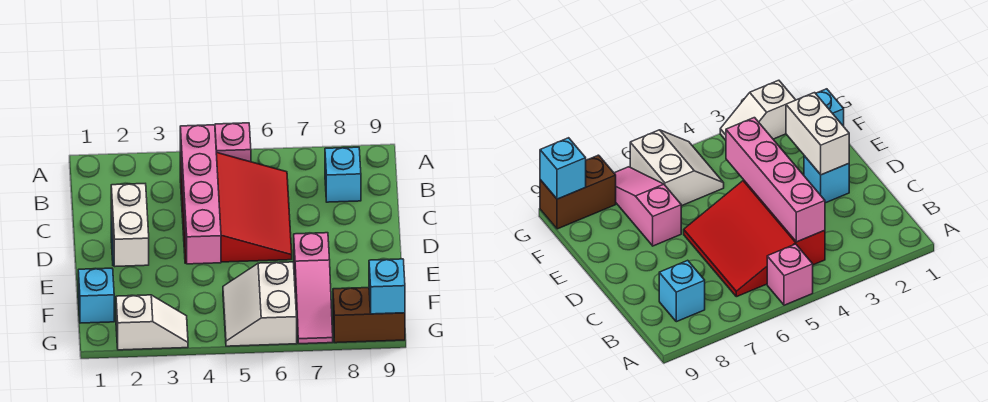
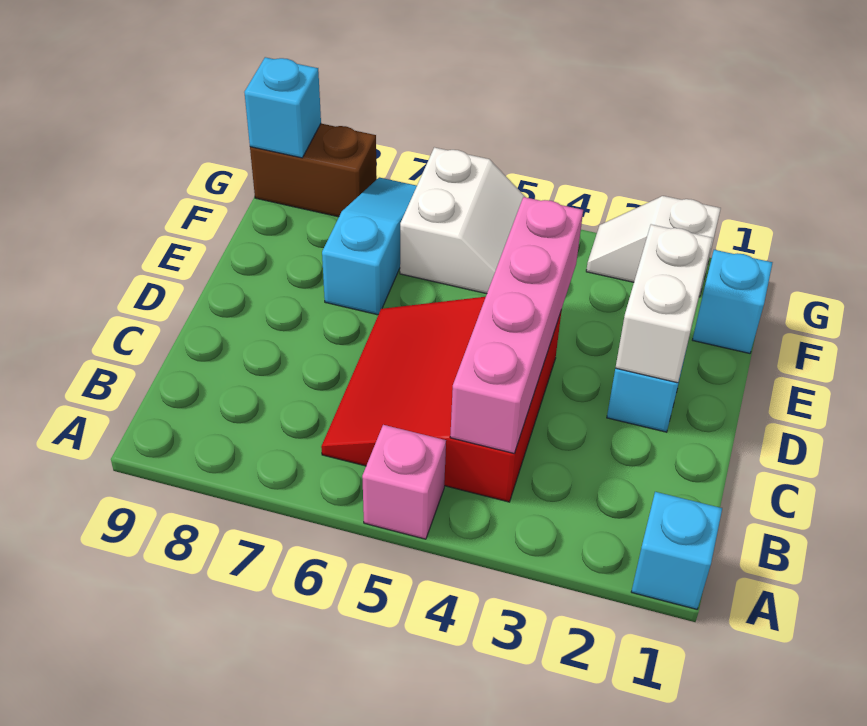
cyan brick B8 level 1 -> cyan brick A1 level 1
pink slope E7:G7 level 1 top E -> cyan slope E7:G7 level 1 top E

